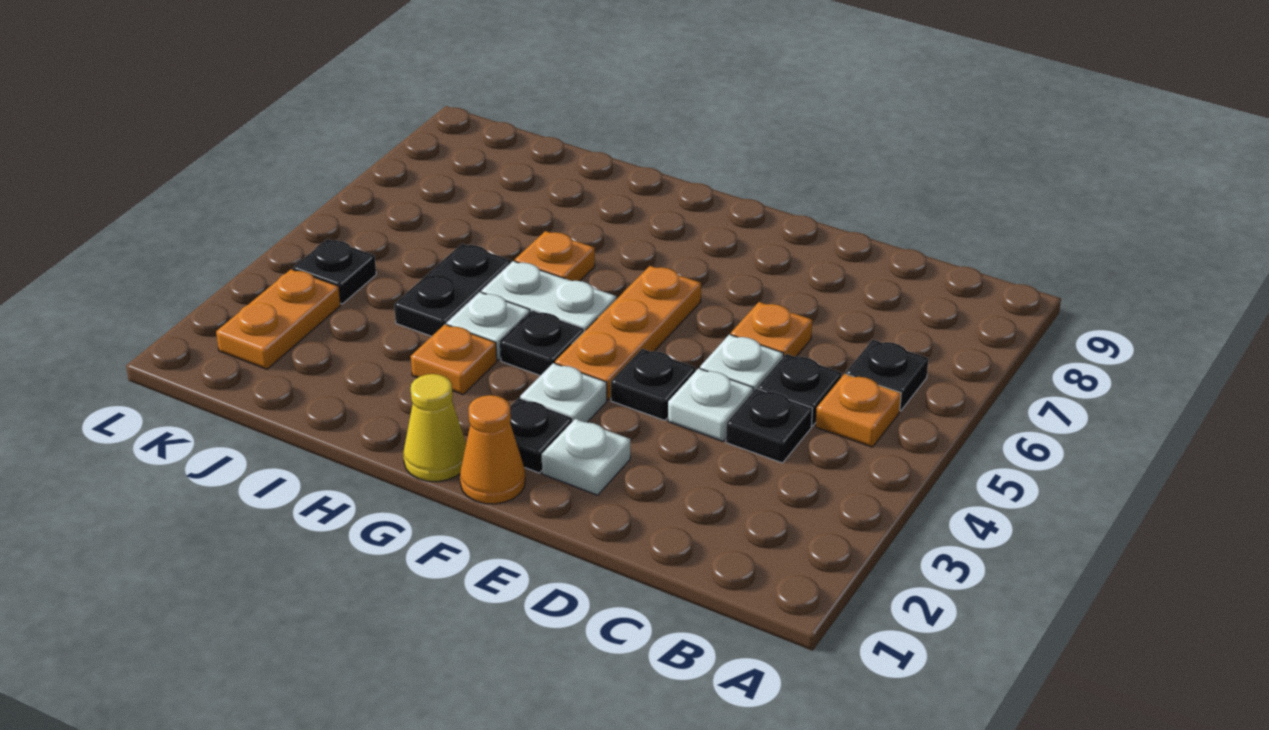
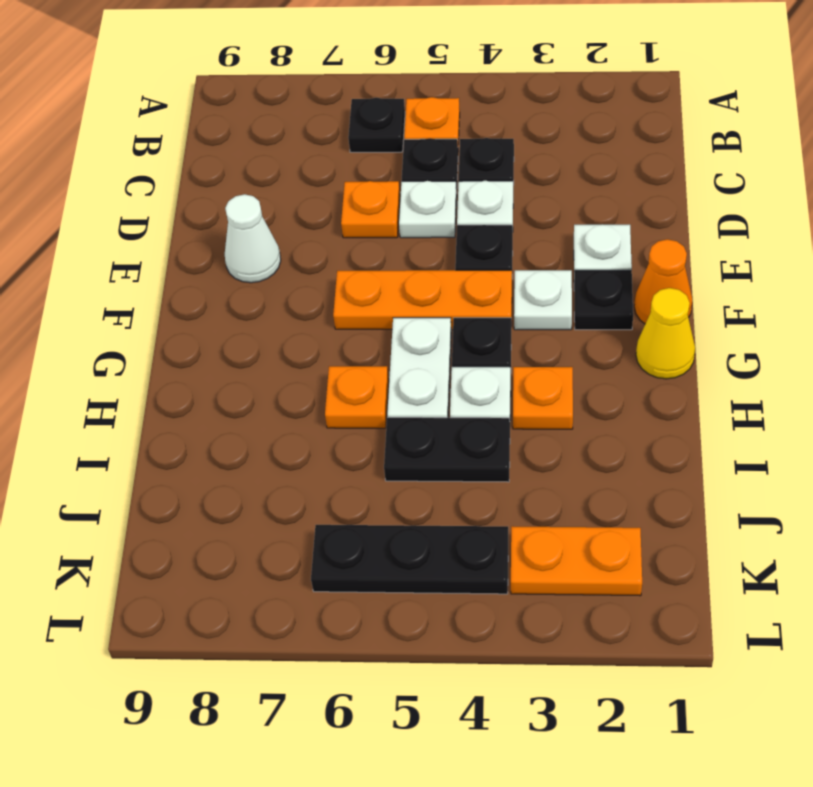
none -> white cone E8 level 1
black plate K4 level 1 -> black plate K4:K6 level 1

